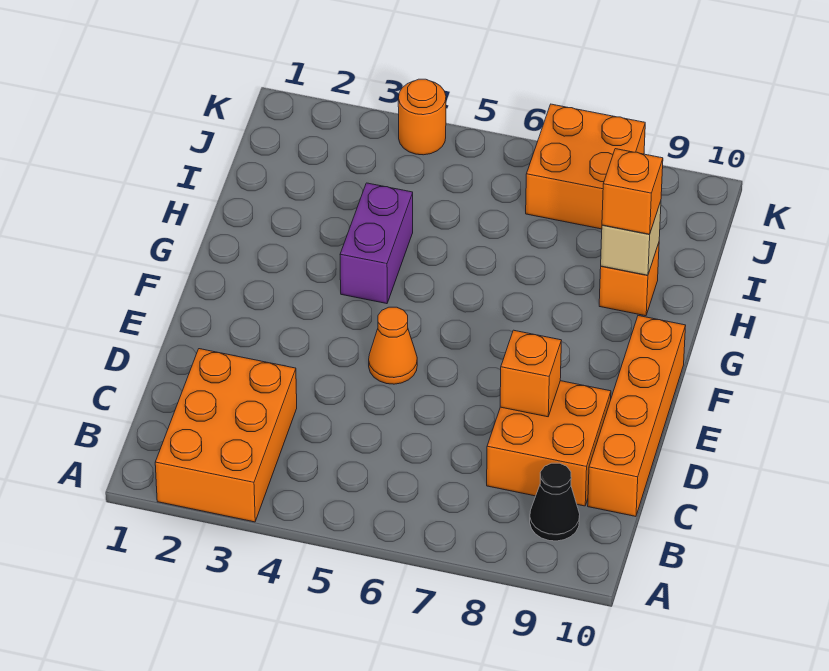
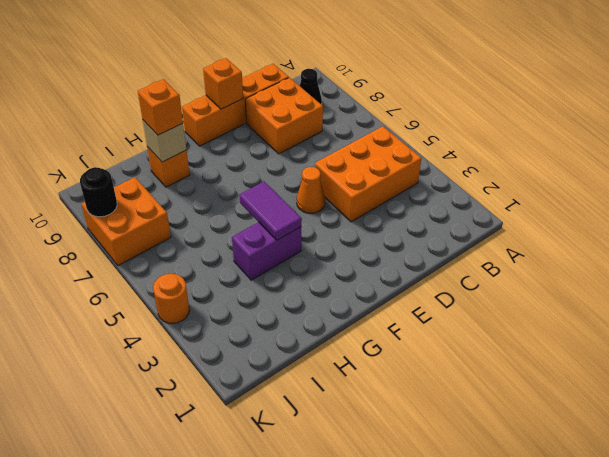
orange brick A2:C3 level 1 -> orange brick B4:D5 level 1
orange brick D8 level 2 -> orange brick E10 level 2
none -> purple tile G4:G5 level 2
none -> black round brick K8 level 2

